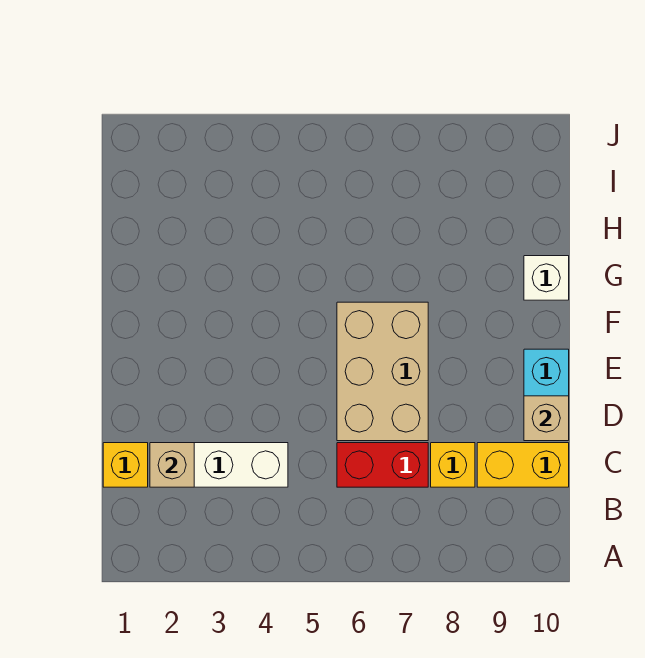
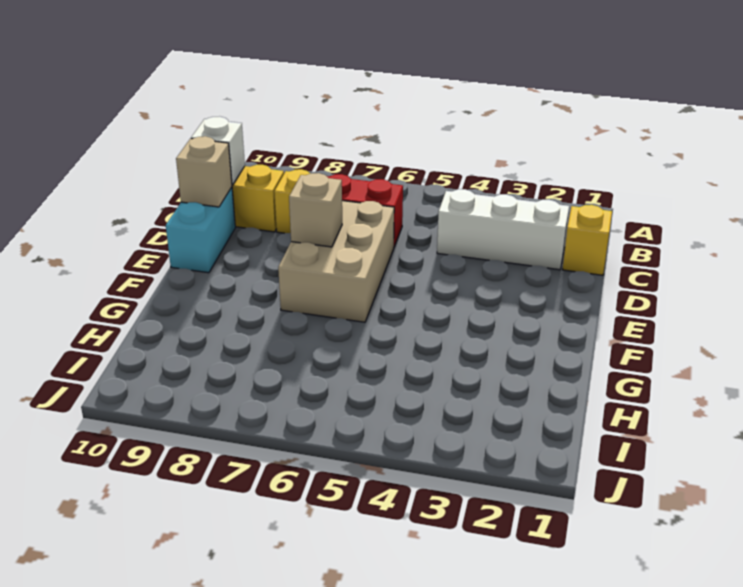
tan brick C2 level 2 -> tan brick E7 level 2
white brick G10 level 1 -> white brick C10 level 2

